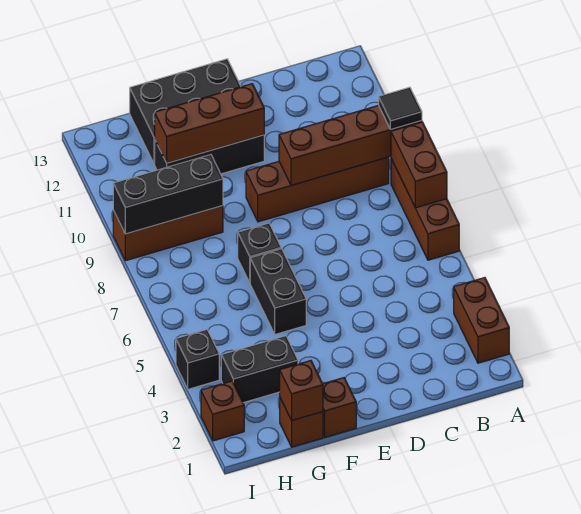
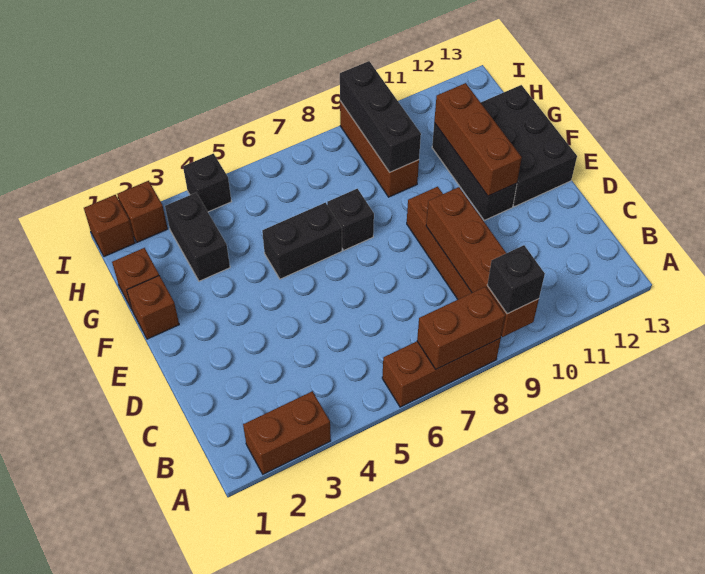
black tile A9 level 3 -> black brick A9 level 3
brown brick G1 level 2 -> brown brick I1 level 1

